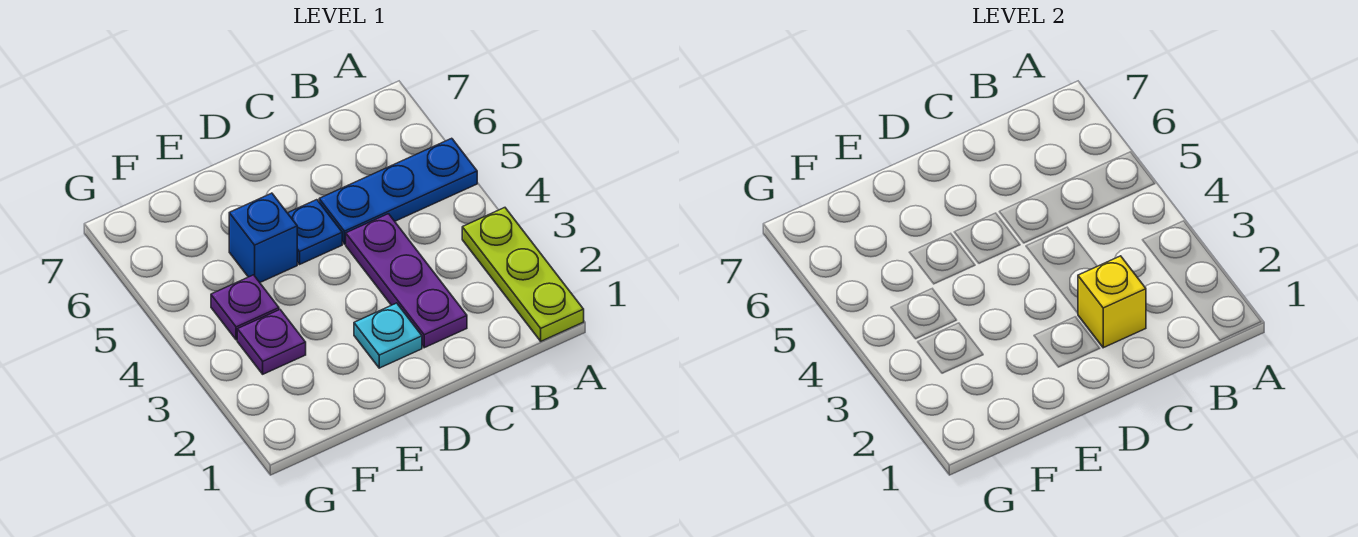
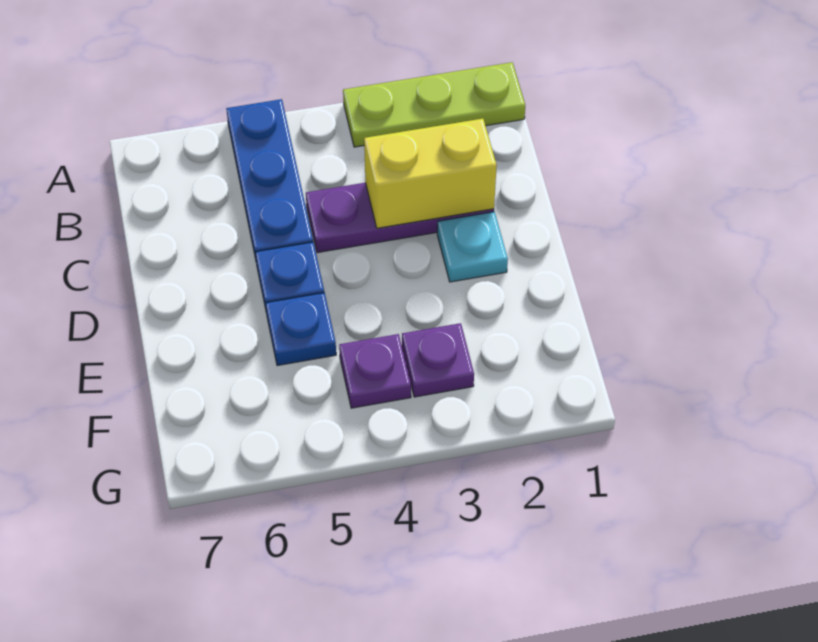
yellow brick C2 level 2 -> yellow brick C2:C3 level 2
blue brick E5 level 1 -> blue plate E5 level 1

